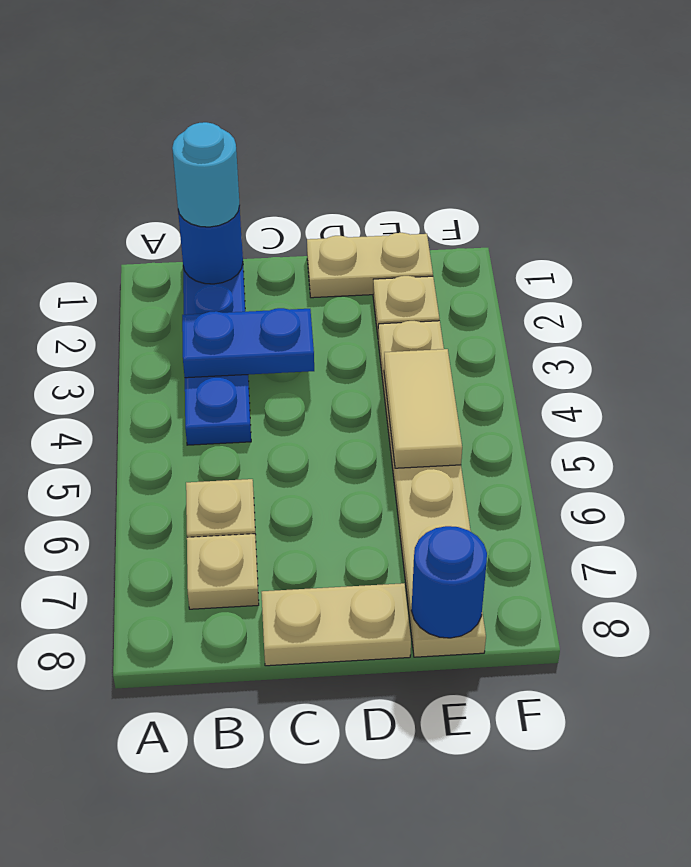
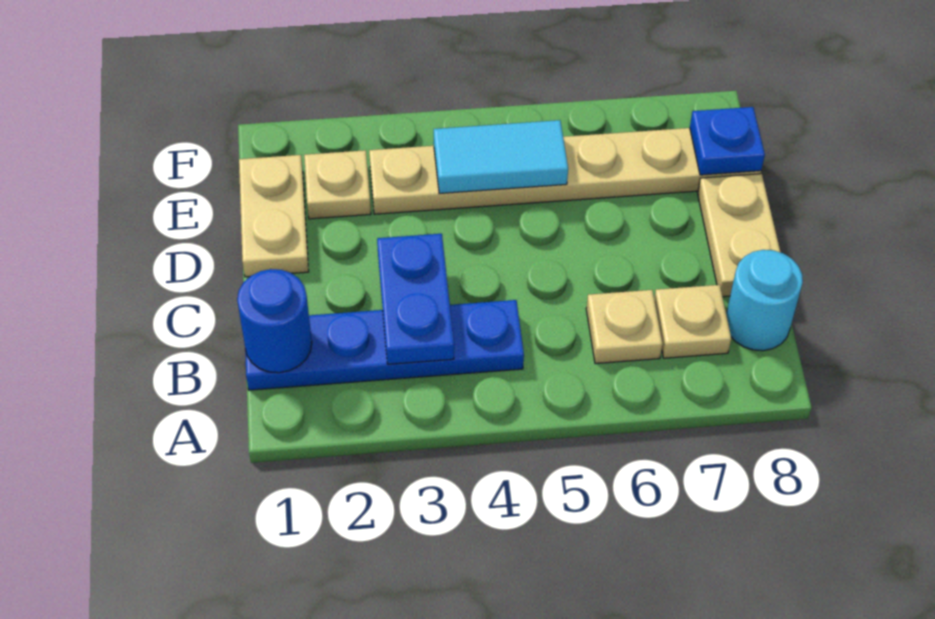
cyan round brick B1 level 3 -> cyan round brick B8 level 1
tan tile E4:E5 level 2 -> cyan tile E4:E5 level 2
blue round brick E8 level 2 -> blue plate E8 level 2

